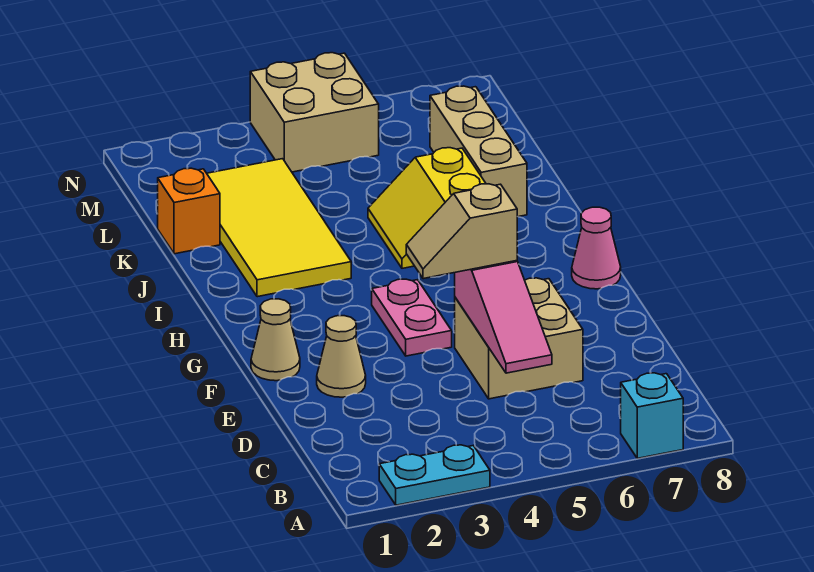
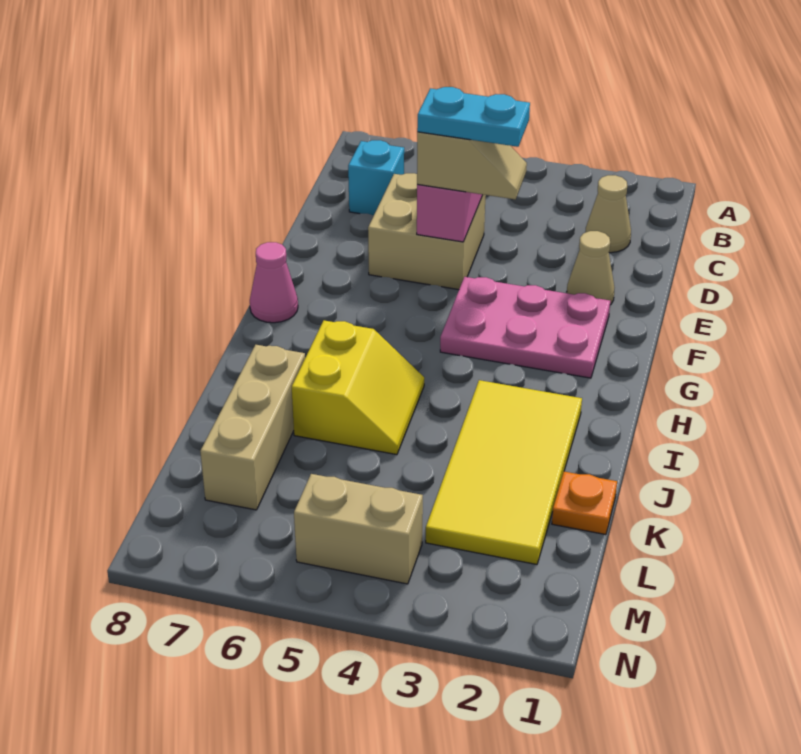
cyan plate A2:A3 level 1 -> cyan plate E4:E5 level 4
cyan brick A7 level 1 -> cyan brick C7 level 1
tan cone F1 level 1 -> tan cone C2 level 1
pink plate F4:G4 level 1 -> pink plate F2:G4 level 1
orange brick K1 level 1 -> orange plate K1 level 1
tan brick M4:N5 level 1 -> tan brick M4:M5 level 1

